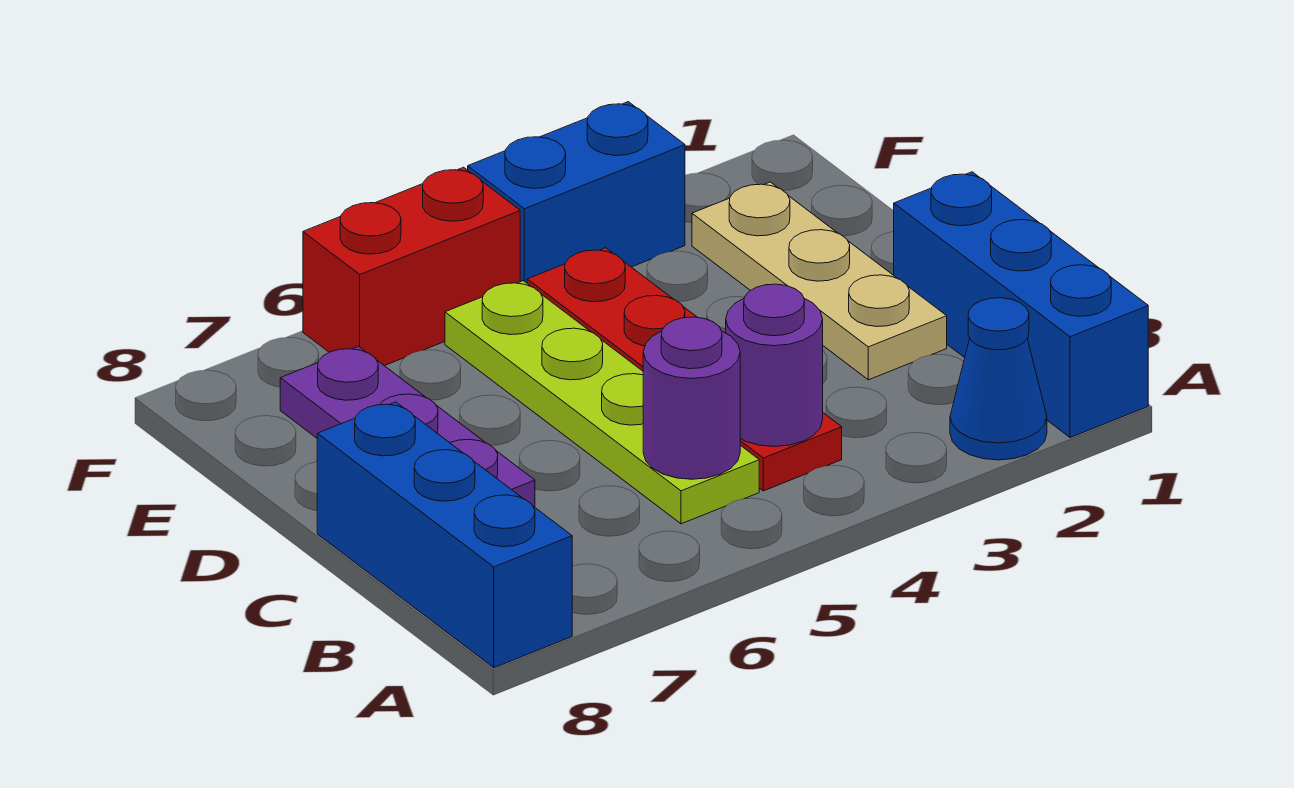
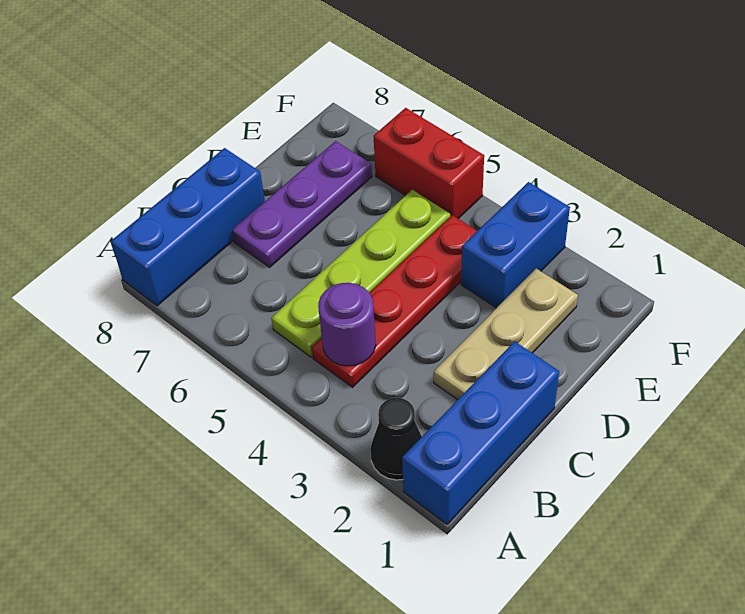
blue cone A2 level 1 -> black cone A2 level 1
purple round brick B5 level 2 -> none
blue brick F3:F4 level 1 -> blue brick E3:F3 level 1

